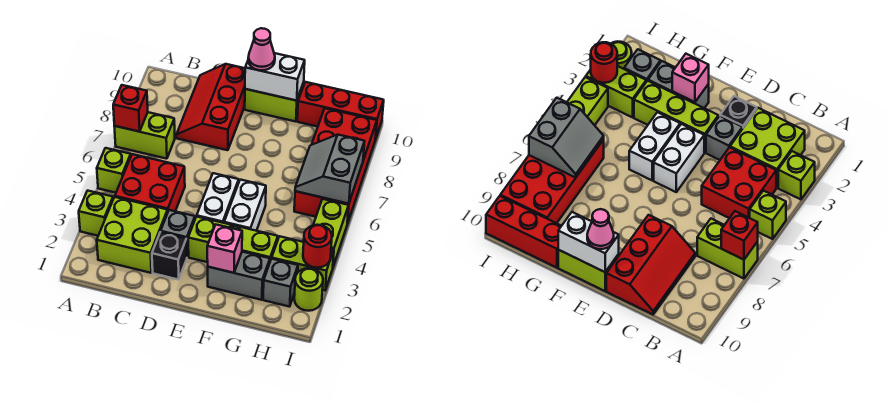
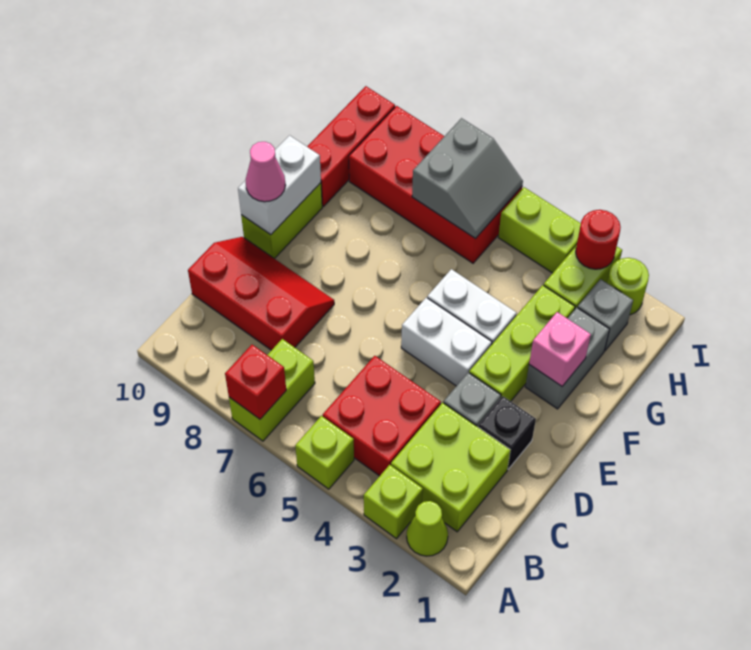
none -> lime cone A2 level 1
red slope C8:D10 level 1 top D -> red slope C8:D10 level 1 top C
grey slope H6:I7 level 2 top I -> grey slope H6:I7 level 2 top 7

